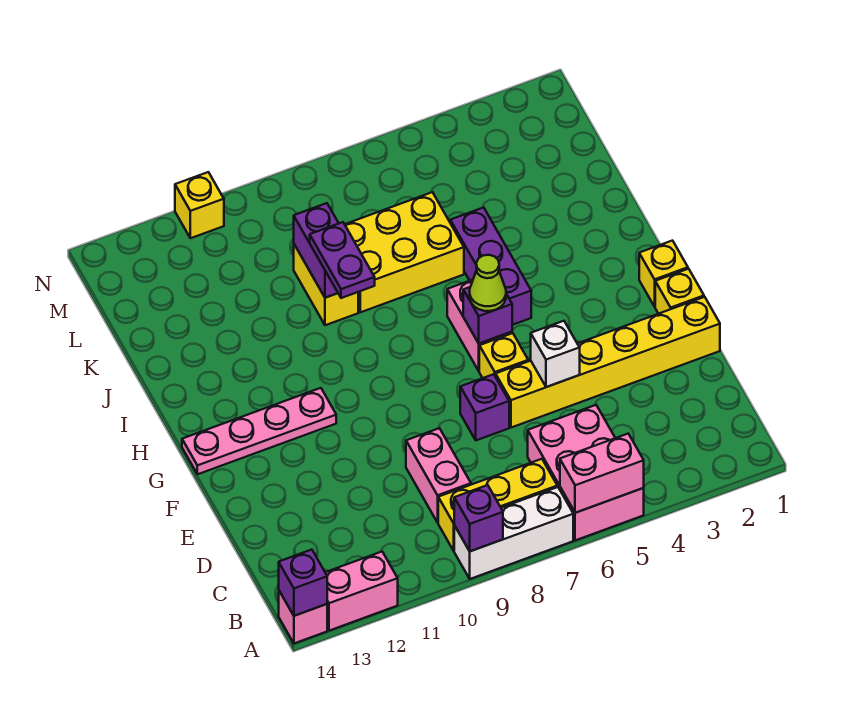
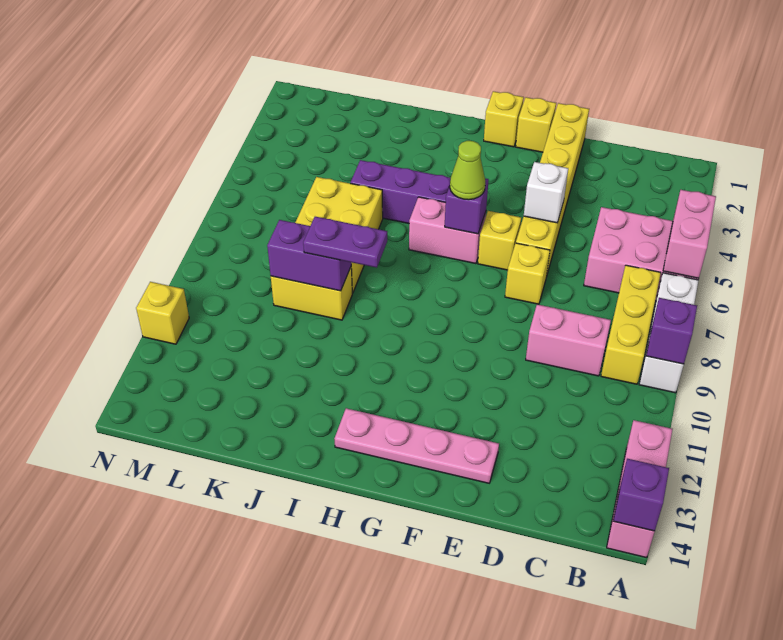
purple brick E7 level 1 -> yellow brick E7 level 1
pink plate G11:G14 level 1 -> pink plate E13:H13 level 1

